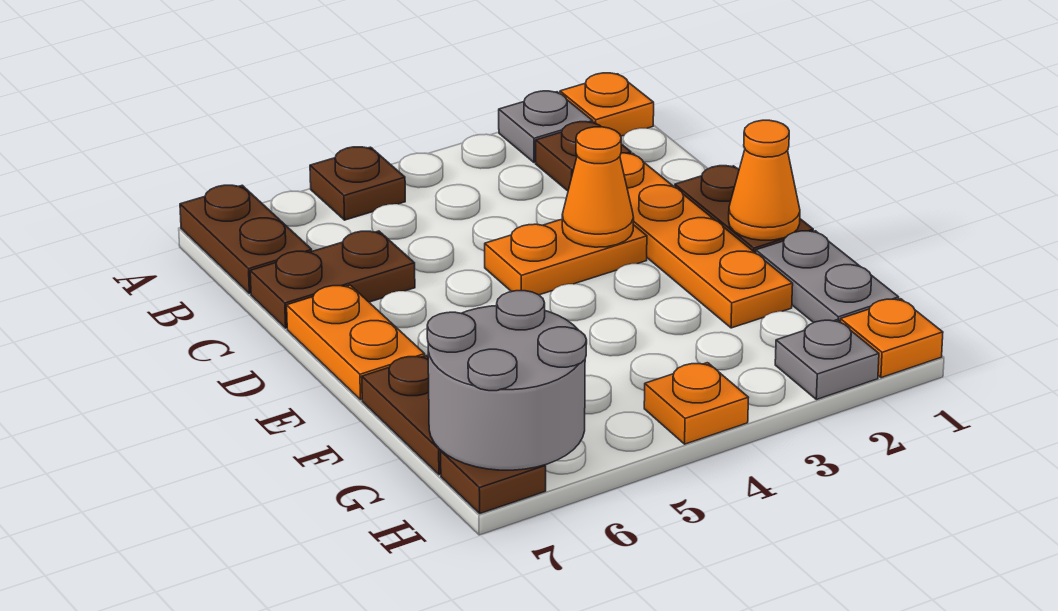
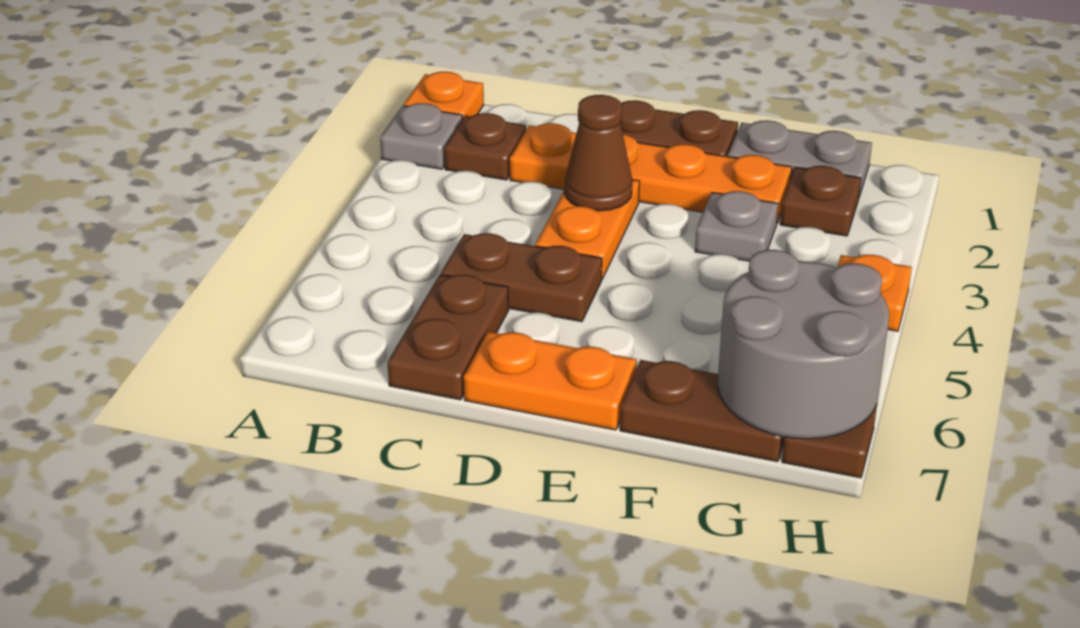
brown plate A5 level 1 -> brown plate G2 level 1
brown plate A7:B7 level 1 -> brown plate C5:D5 level 1
orange cone D3 level 2 -> brown cone D3 level 2
orange cone E1 level 2 -> none
orange plate H1 level 1 -> none
grey plate H2 level 1 -> grey plate F3 level 1

